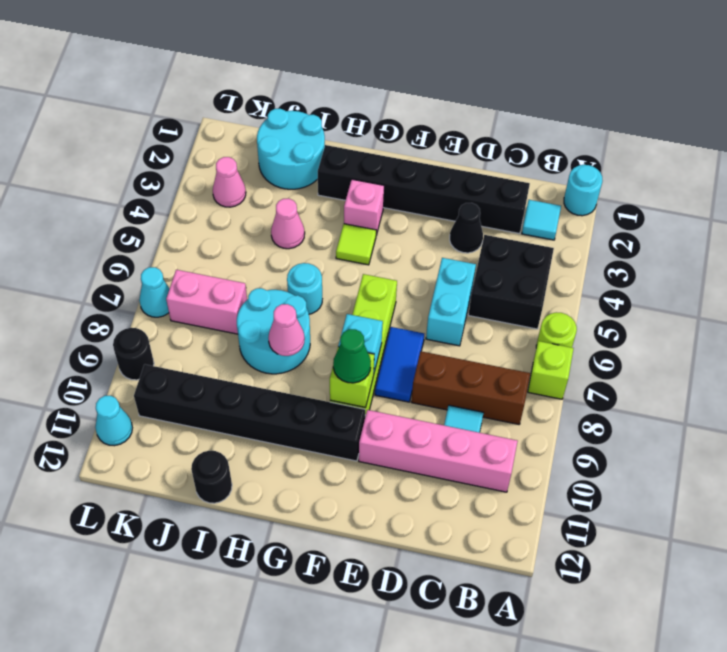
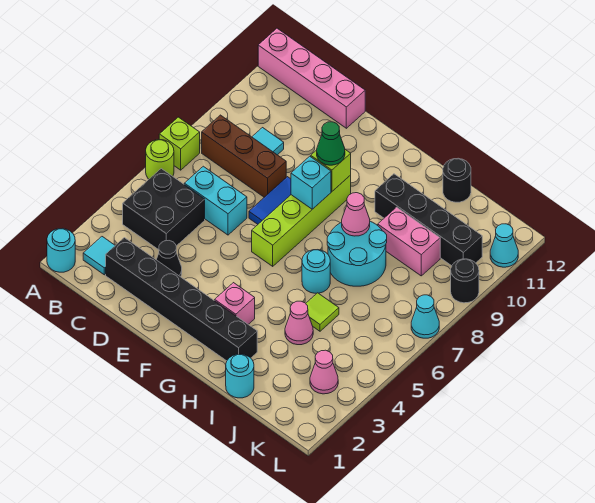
pink brick B10:E10 level 1 -> pink brick A12:D12 level 1
cyan brick D5:D6 level 1 -> cyan brick C6:D6 level 1
black brick F10:K10 level 1 -> black brick H10:K10 level 1
lime tile G4 level 1 -> lime tile I5 level 1
cyan round brick I1:J2 level 1 -> cyan round brick I1 level 1
pink brick J7:K7 level 1 -> pink brick I9:J9 level 1

